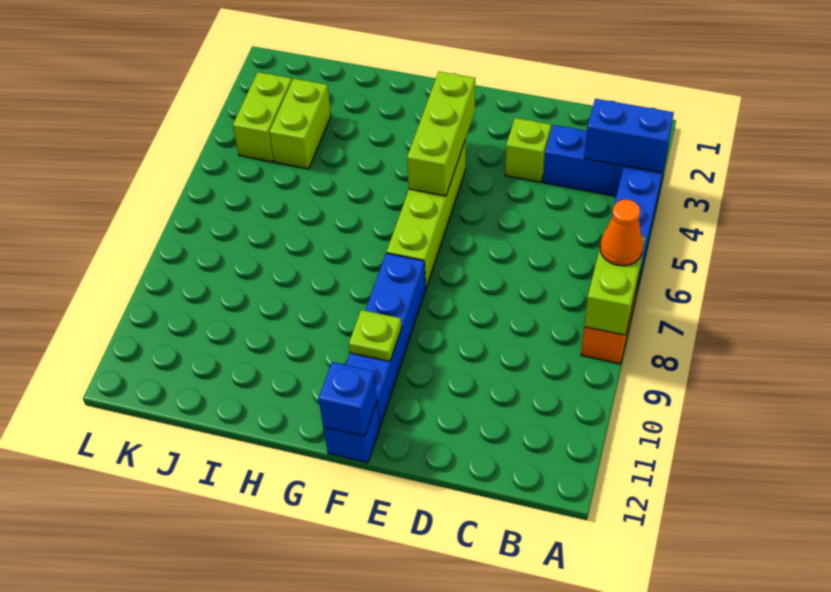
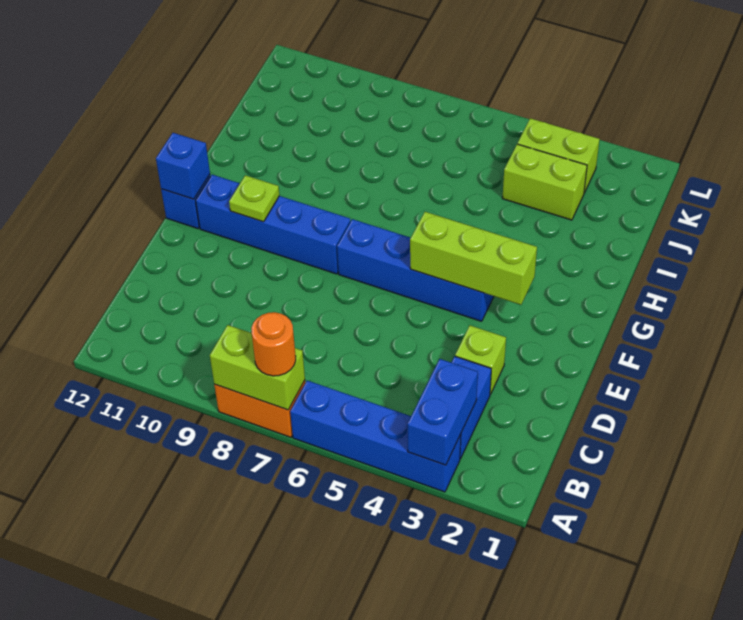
orange cone A7 level 3 -> orange round brick A7 level 3
lime brick F4:F7 level 1 -> blue brick F4:F7 level 1

